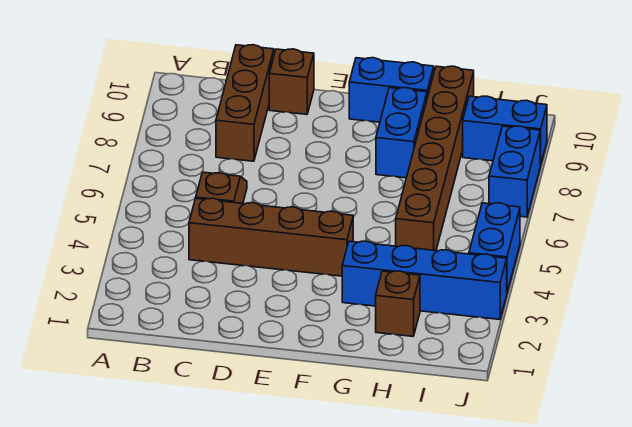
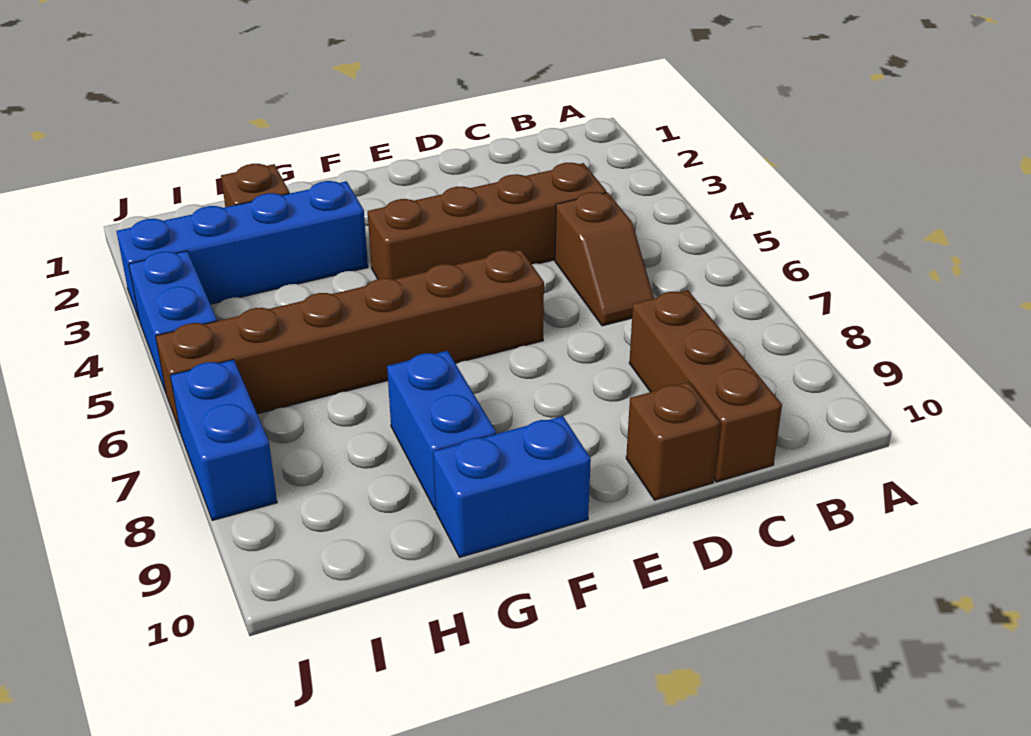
brown brick H5:H10 level 1 -> brown brick E6:J6 level 1
blue brick I9:J9 level 1 -> none

